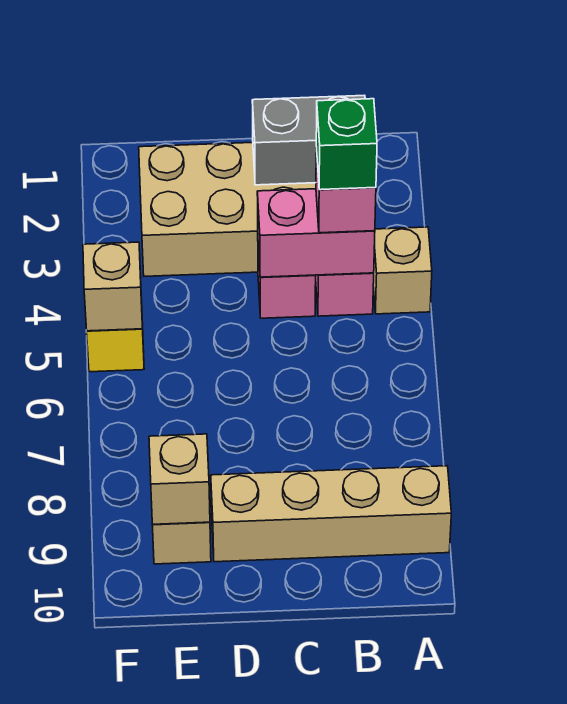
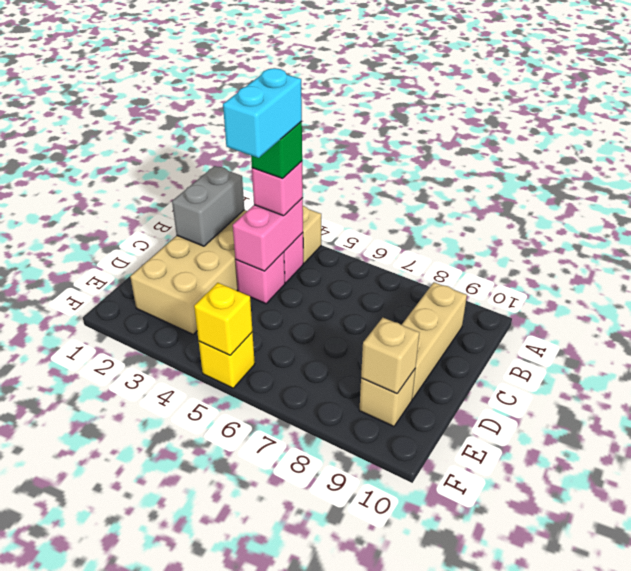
tan brick A9:D9 level 1 -> tan brick B9:D9 level 1
none -> cyan brick B4:C4 level 5
tan brick F5 level 2 -> yellow brick F5 level 2

